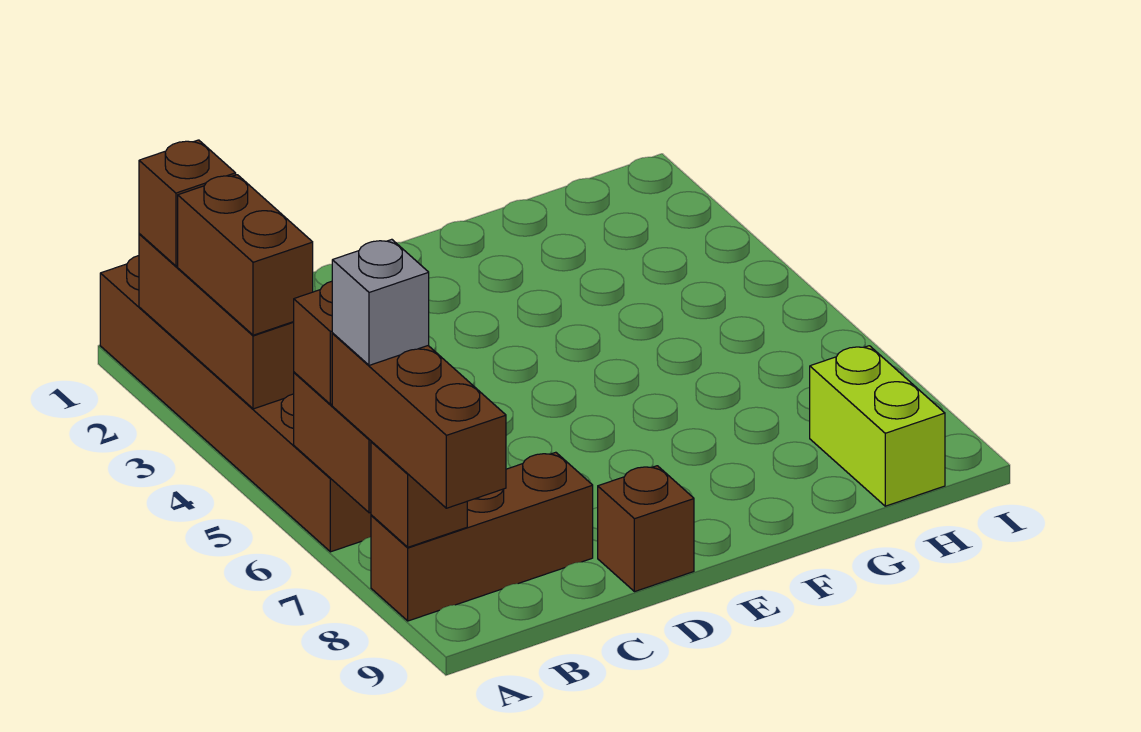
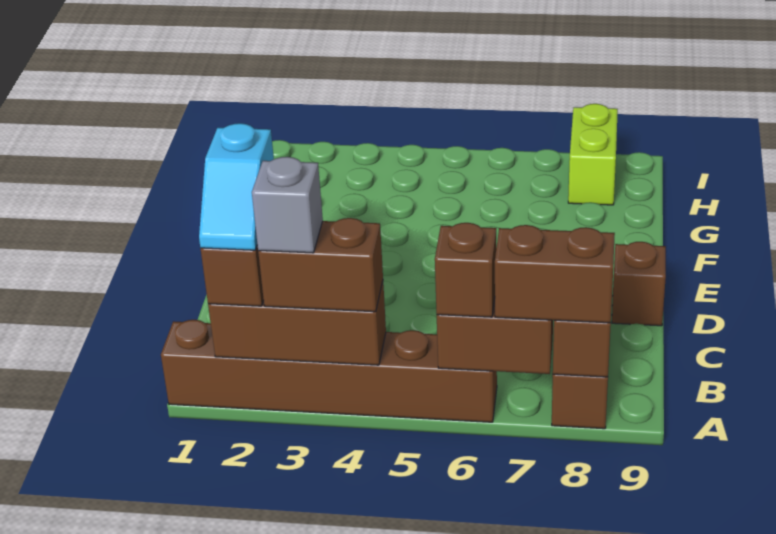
none -> cyan slope A2:B2 level 4 top B
brown brick A7:A9 level 3 -> brown brick A7:A8 level 3
grey brick A7 level 4 -> grey brick A3 level 4
lime brick H8:H9 level 1 -> lime brick H8:I8 level 1

